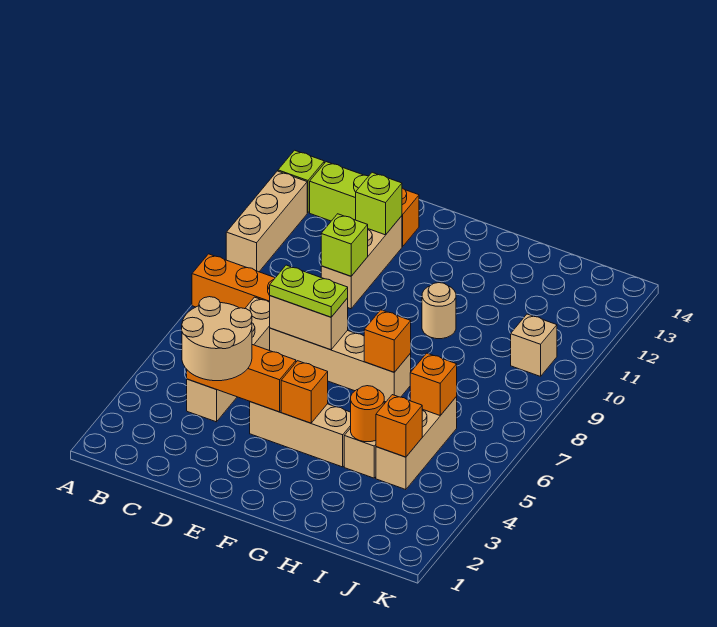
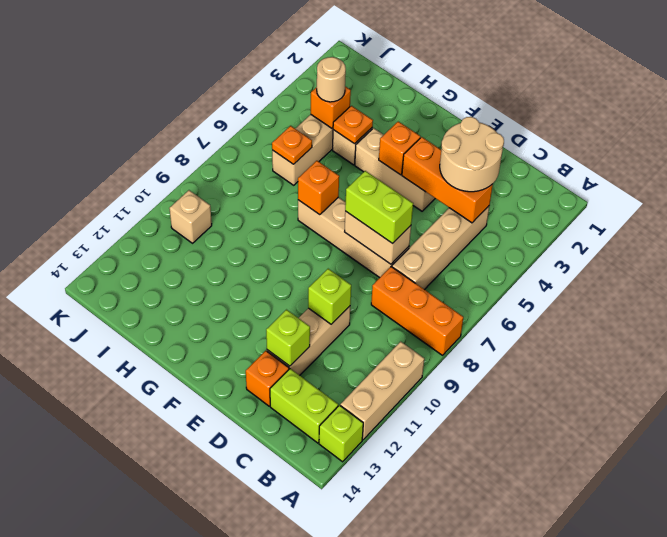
lime plate D7:E7 level 3 -> lime brick D7:E7 level 3
tan round brick G10 level 1 -> tan round brick I4 level 3
orange round brick H4 level 2 -> orange plate H4 level 2
orange brick I6 level 2 -> orange plate I6 level 2

